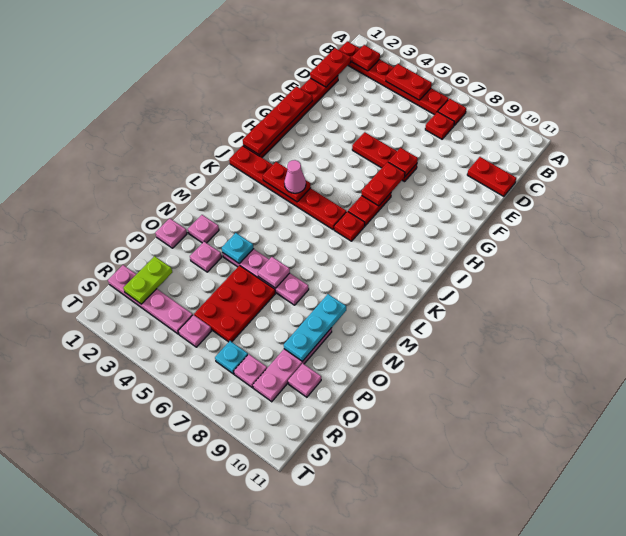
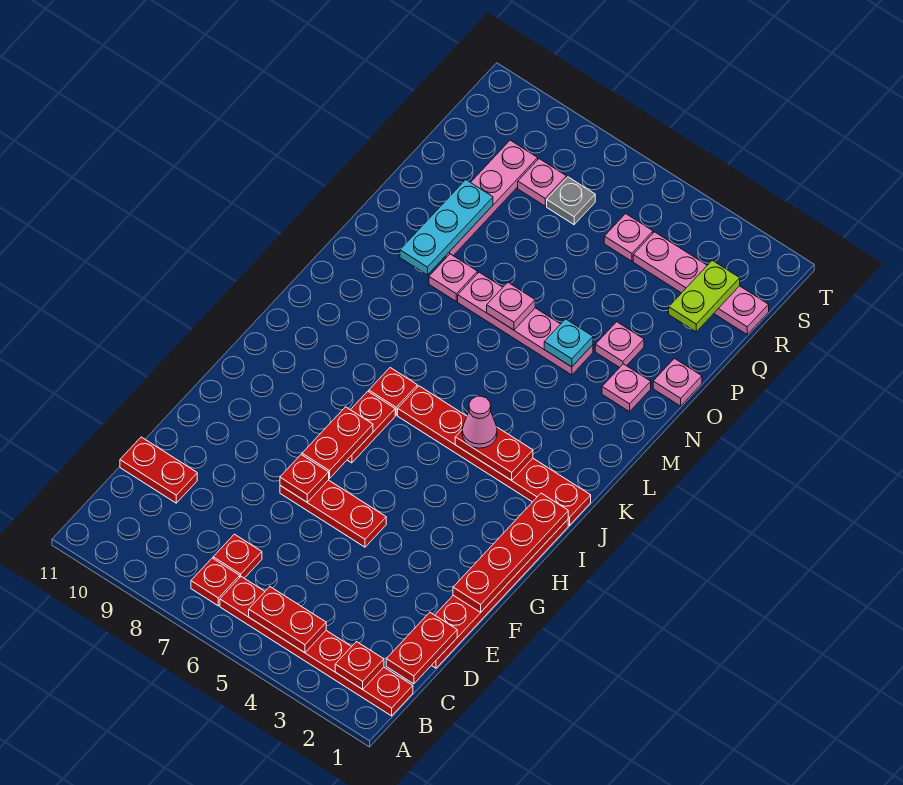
red plate O5:Q6 level 1 -> none
pink plate Q10 level 1 -> pink plate N8 level 1
cyan plate R7 level 1 -> grey plate R7 level 1

